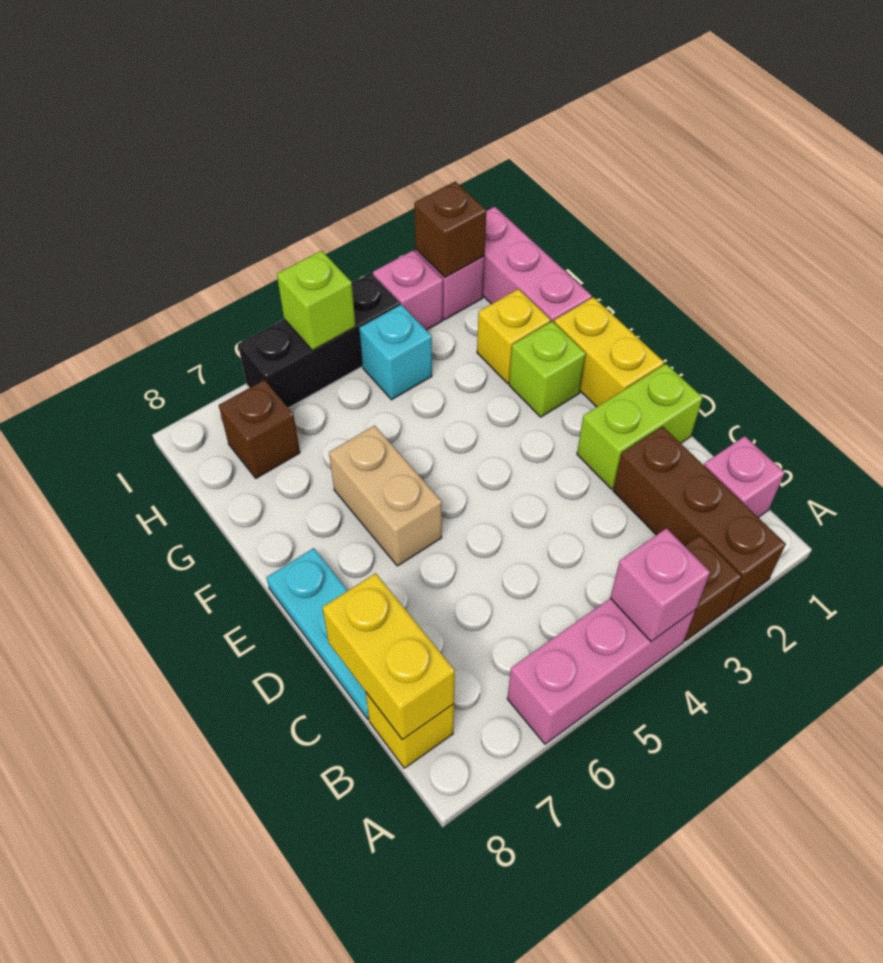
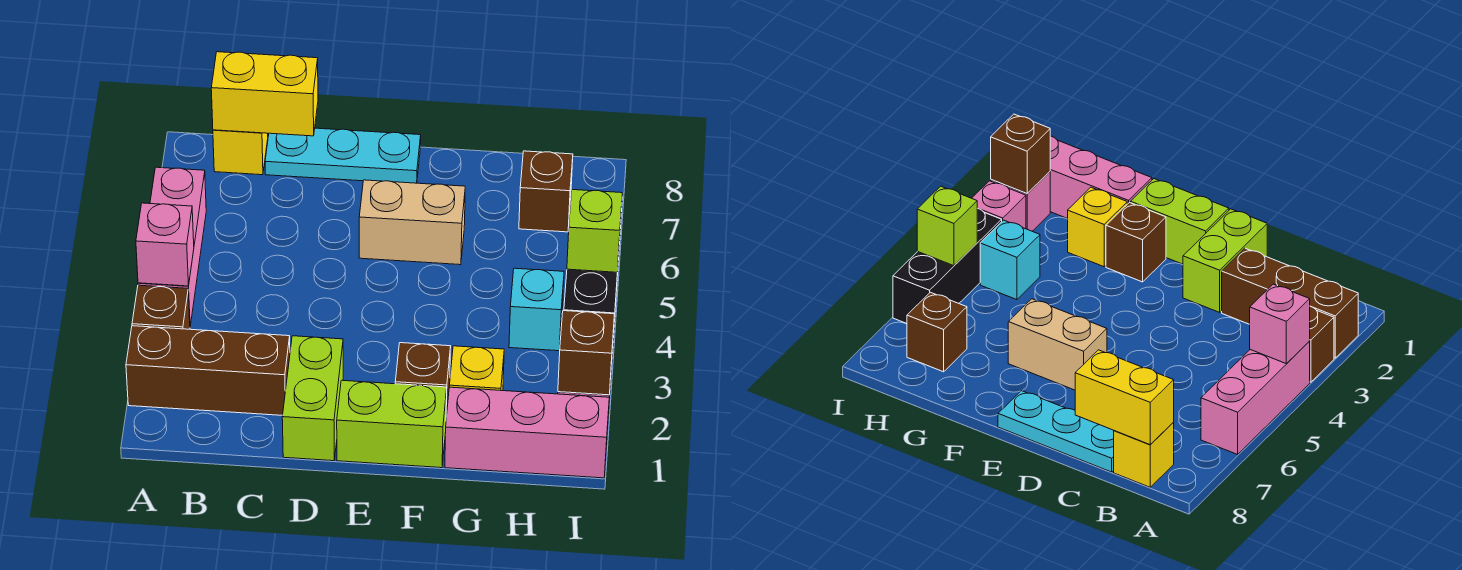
pink brick B1 level 1 -> none
yellow brick E1:F1 level 1 -> lime brick E1:F1 level 1
lime brick F2 level 1 -> brown brick F2 level 1

